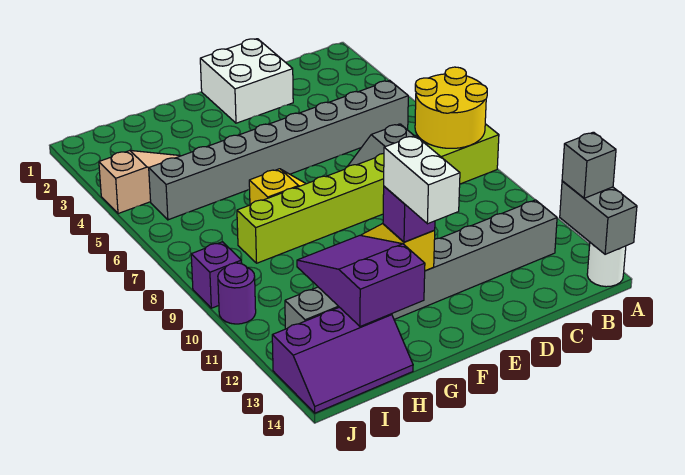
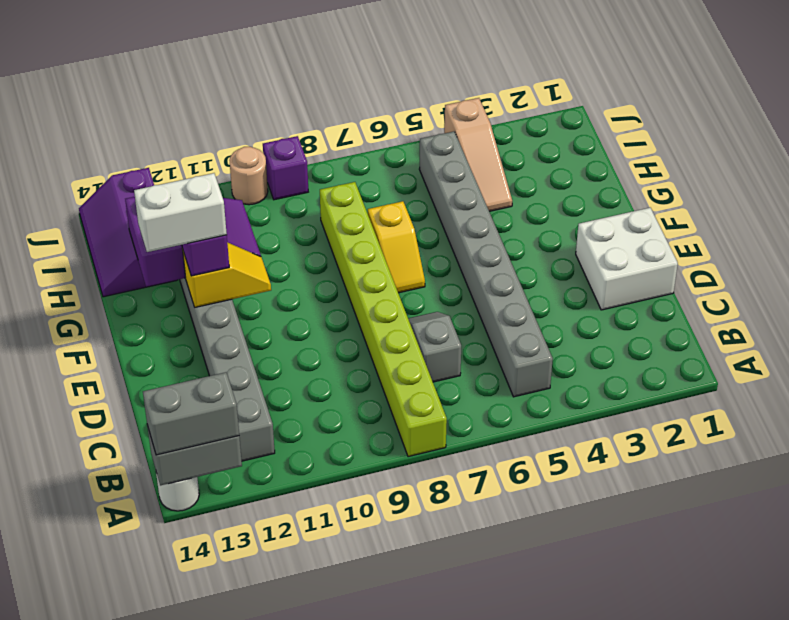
yellow round brick A7:B8 level 2 -> none
grey brick A13 level 3 -> grey brick A13:A14 level 3
purple round brick J10 level 1 -> tan round brick J10 level 1

